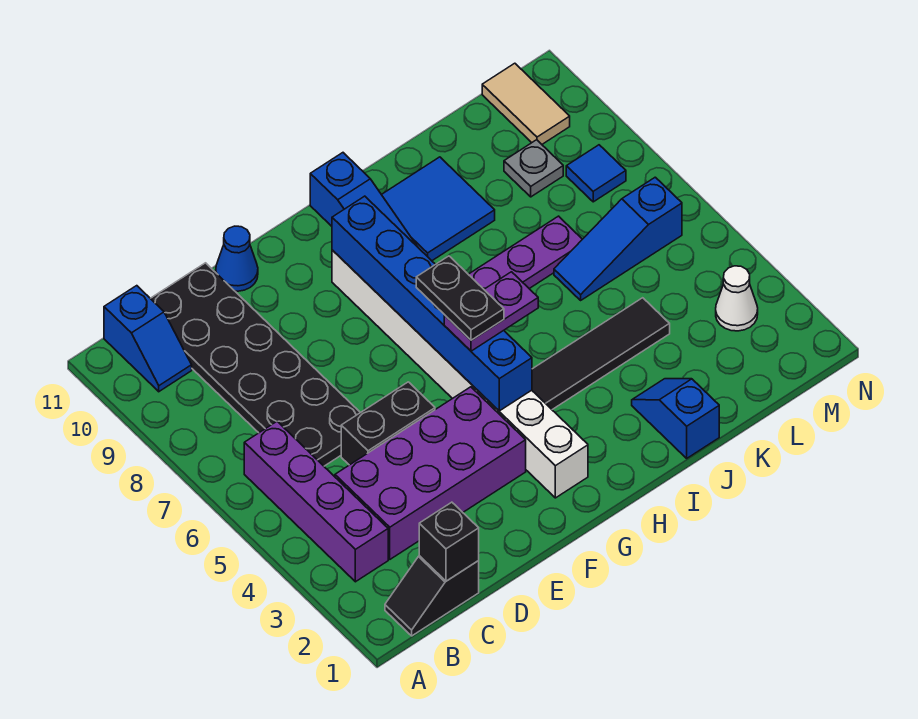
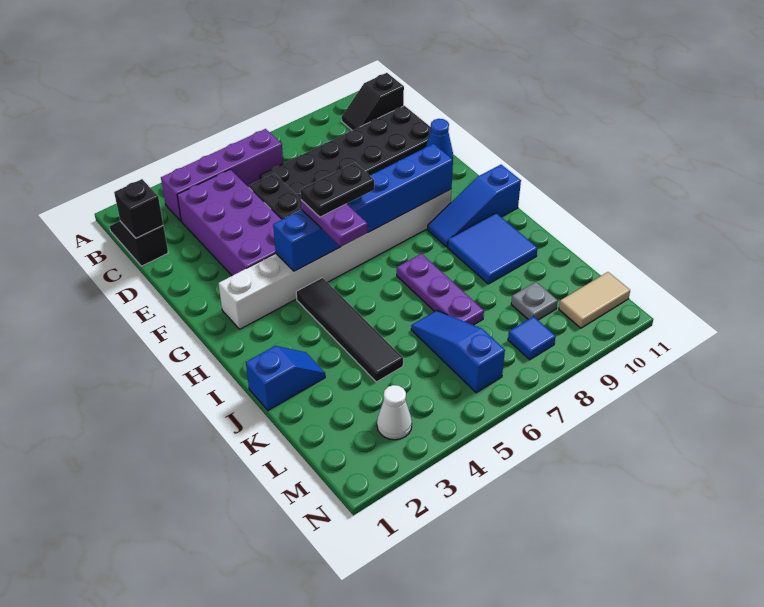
blue slope B10:B11 level 1 top 11 -> black slope B10:B11 level 1 top 11

